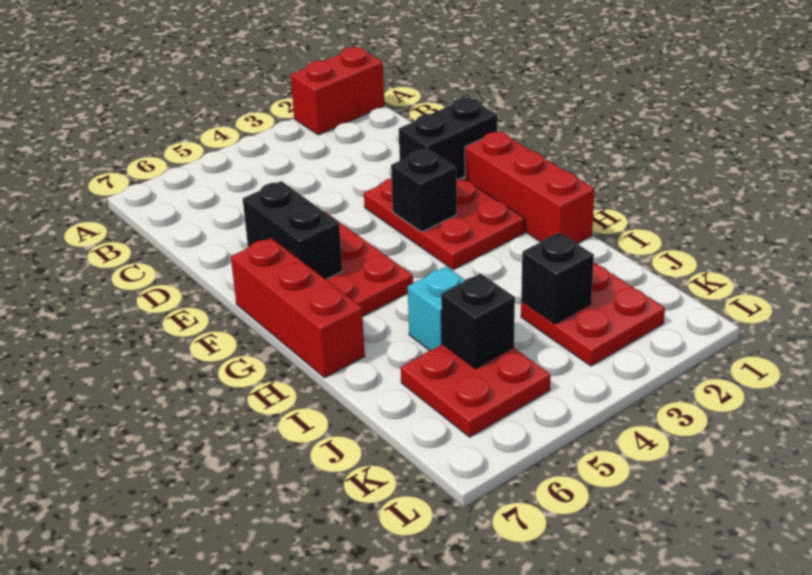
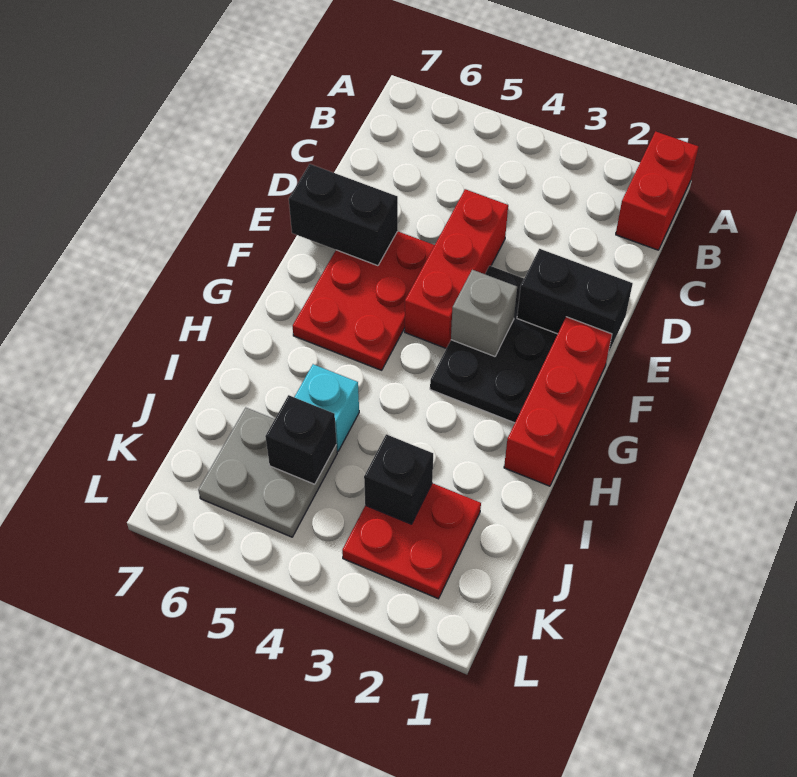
red brick A1:A2 level 1 -> red brick A1:B1 level 1
red plate E2:G3 level 1 -> black plate E2:G3 level 1
black brick E6:F6 level 2 -> black brick E6:E7 level 2
black brick F3 level 2 -> grey brick F3 level 2
red brick F7:H7 level 1 -> red brick D4:F4 level 1
red plate J5:K6 level 1 -> grey plate J5:K6 level 1

